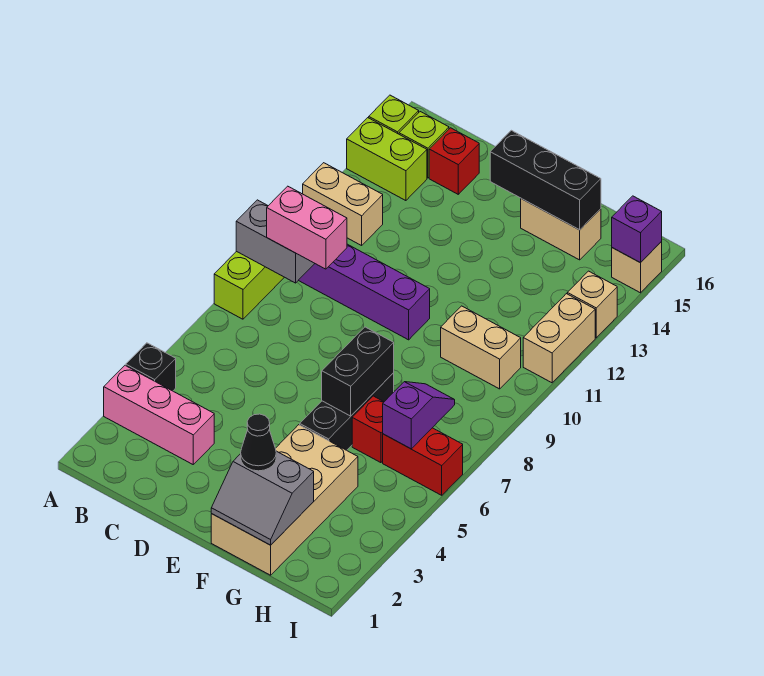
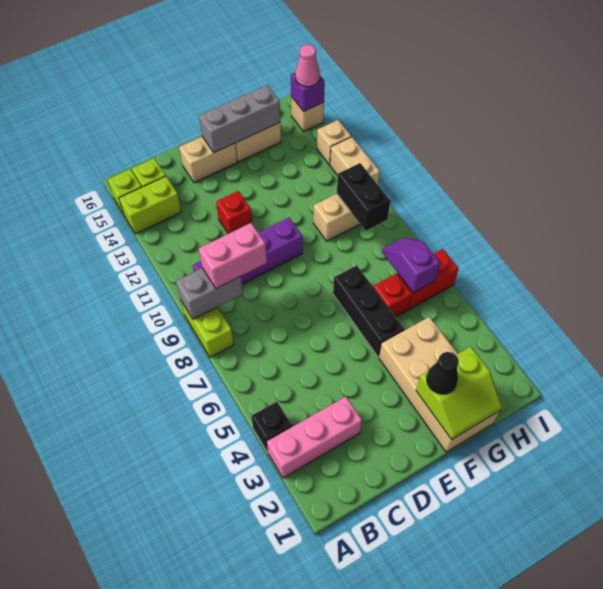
tan brick A12:B12 level 1 -> tan brick D15:E15 level 1
red brick C15 level 1 -> red brick D12 level 1
black brick E15:G15 level 2 -> grey brick E15:G15 level 2
grey slope F1:G2 level 2 top 2 -> lime slope F1:G2 level 2 top 2
black brick F6:F7 level 2 -> black brick H9:H10 level 2
none -> pink cone I15 level 3

